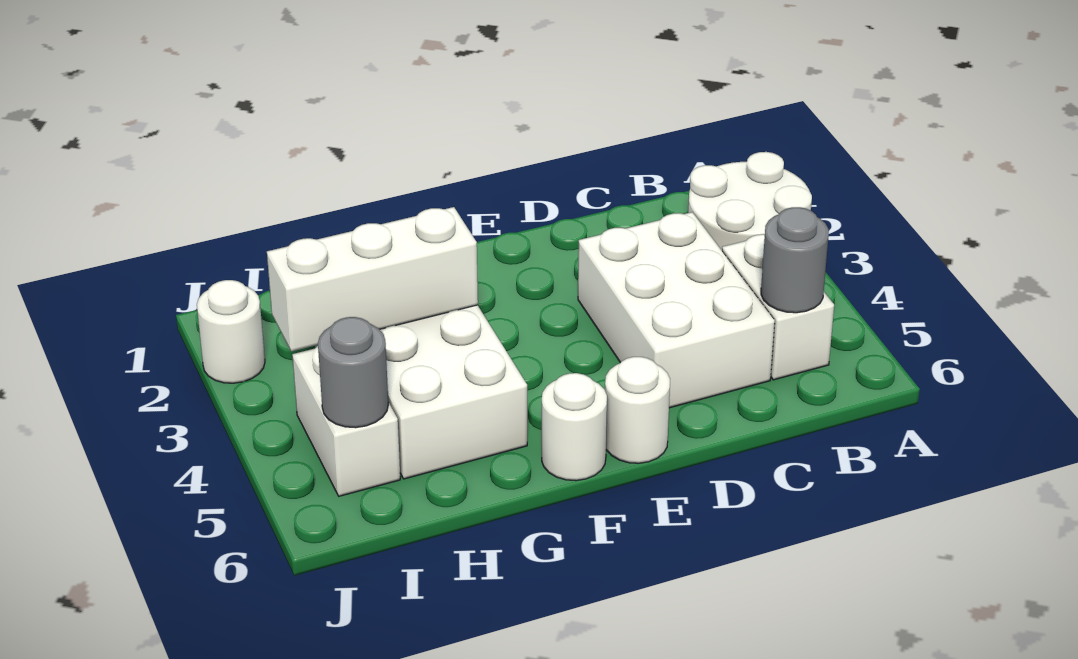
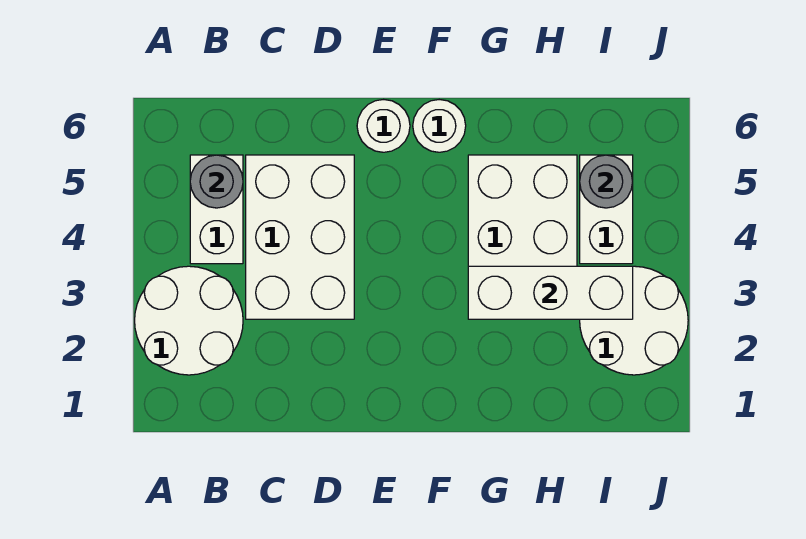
white round brick J2 level 1 -> white round brick I2:J3 level 1

